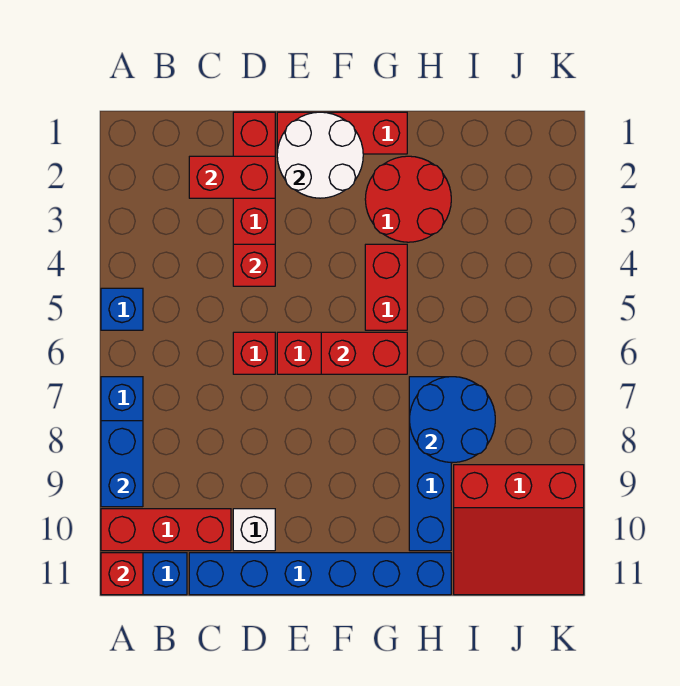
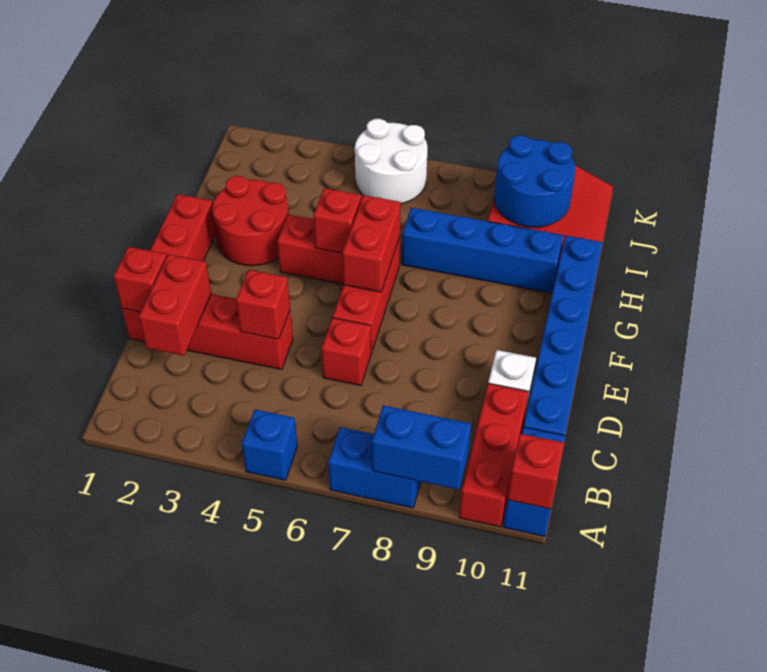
none -> red brick D1 level 2
white round brick E1:F2 level 2 -> white round brick J5:K6 level 1
none -> red brick G5 level 2
blue round brick H7:I8 level 2 -> blue round brick I9:J10 level 2

